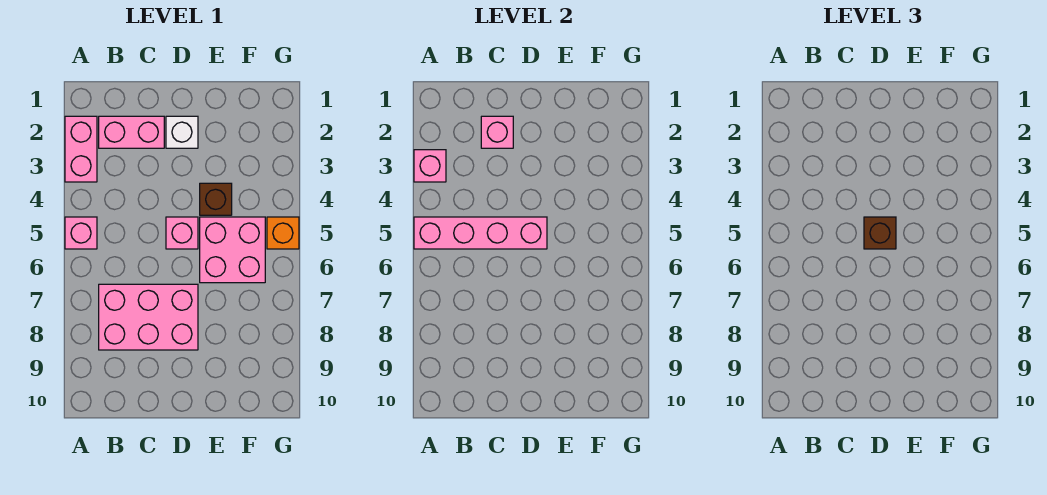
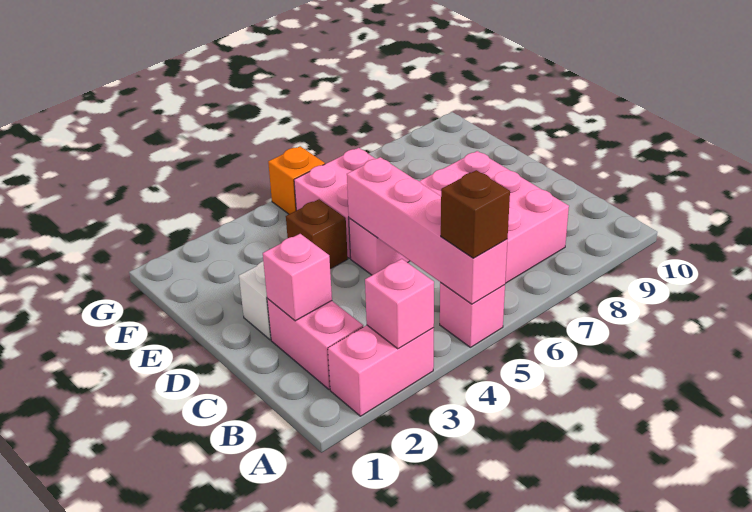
brown brick D5 level 3 -> brown brick A5 level 3

